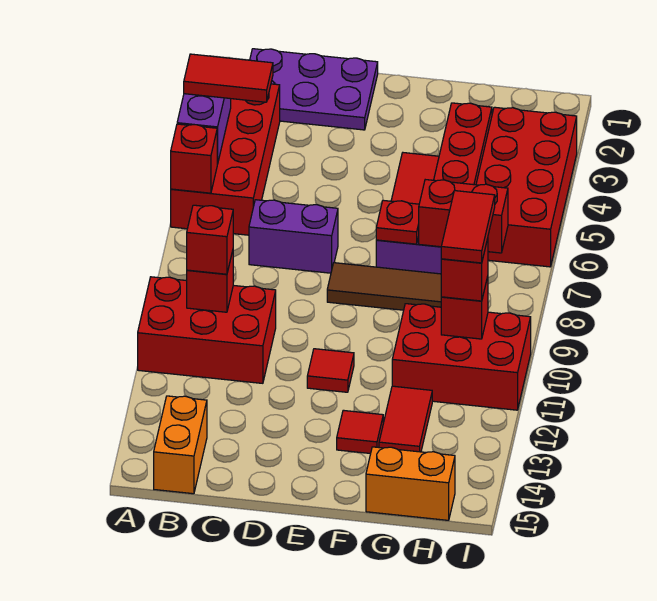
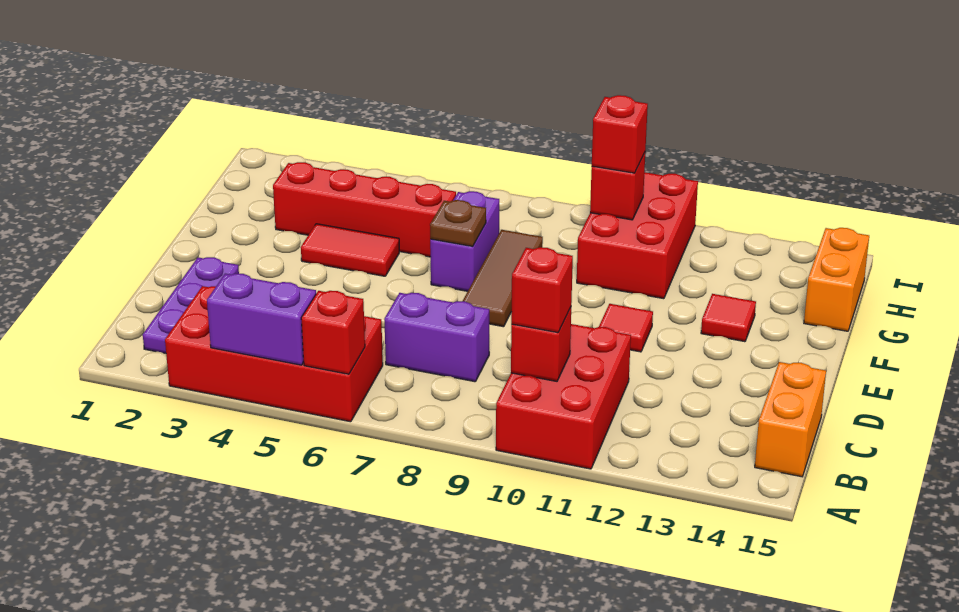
red tile A4:B4 level 3 -> none
purple plate B1:D2 level 1 -> purple plate B2:D2 level 1
orange brick B14:B15 level 1 -> orange brick B15:C15 level 1
purple brick C7:D7 level 1 -> purple brick C7:C8 level 1
red plate F7 level 2 -> brown plate F7 level 2
red brick G7:H7 level 2 -> none
red tile G12:G13 level 1 -> none
red brick H3:I6 level 1 -> none
red tile H9:H10 level 4 -> none

